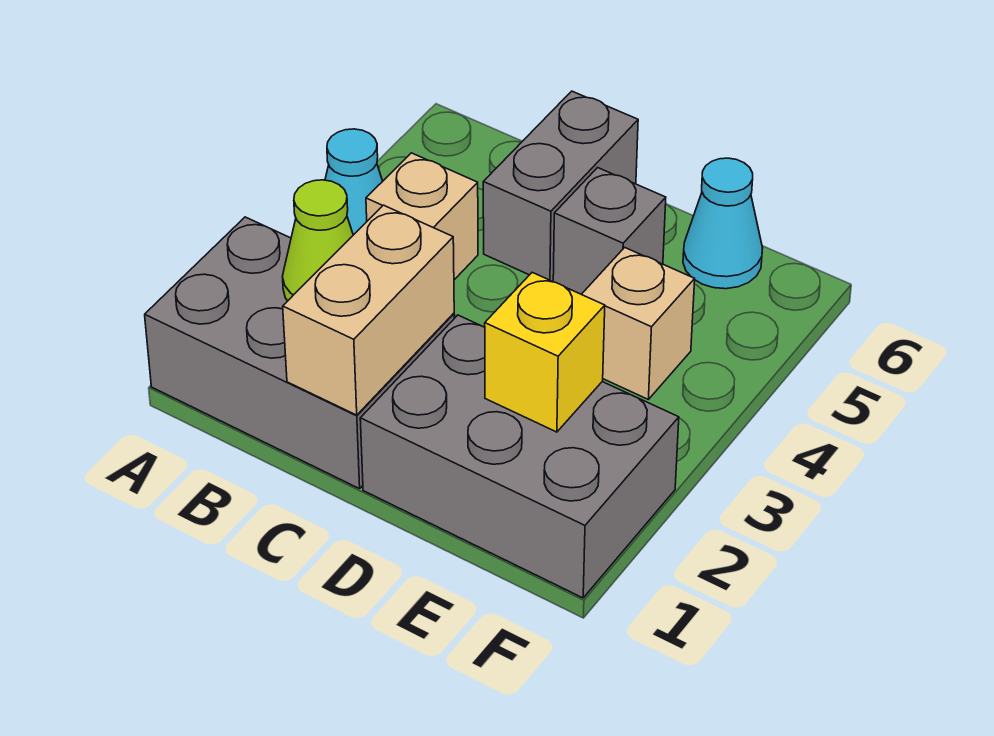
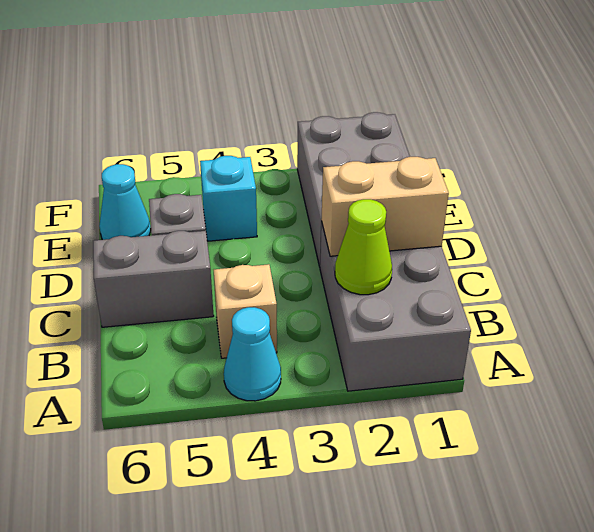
yellow brick E2 level 2 -> none
tan brick E4 level 1 -> cyan brick E4 level 1

